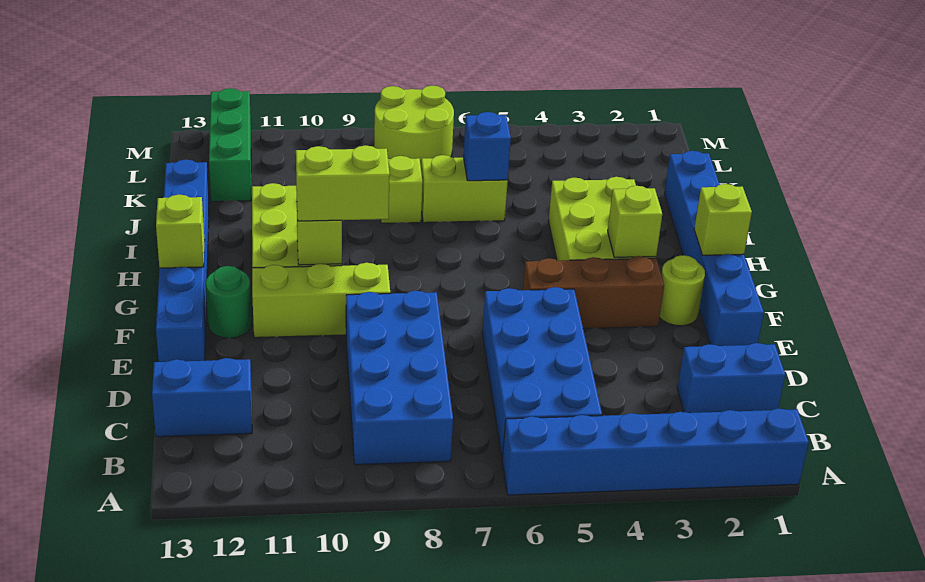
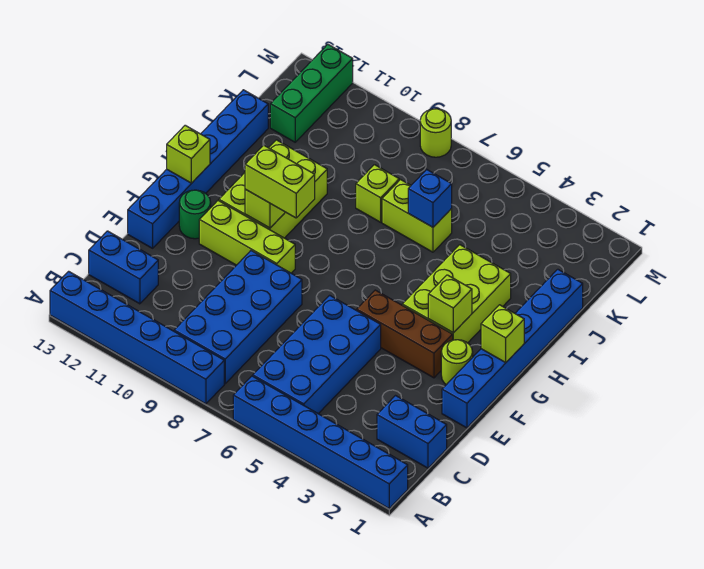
none -> blue brick A8:A13 level 1
lime round brick L7:M8 level 1 -> lime round brick M8 level 1

